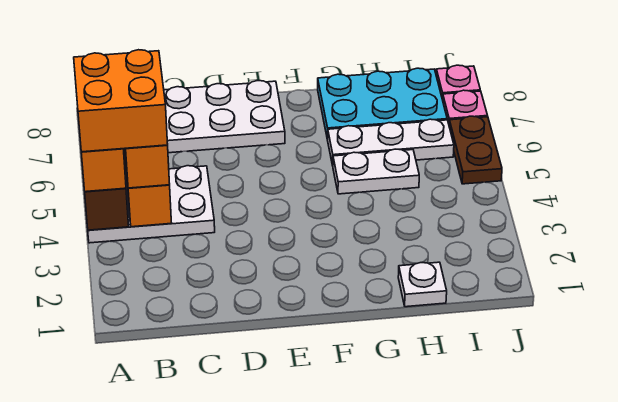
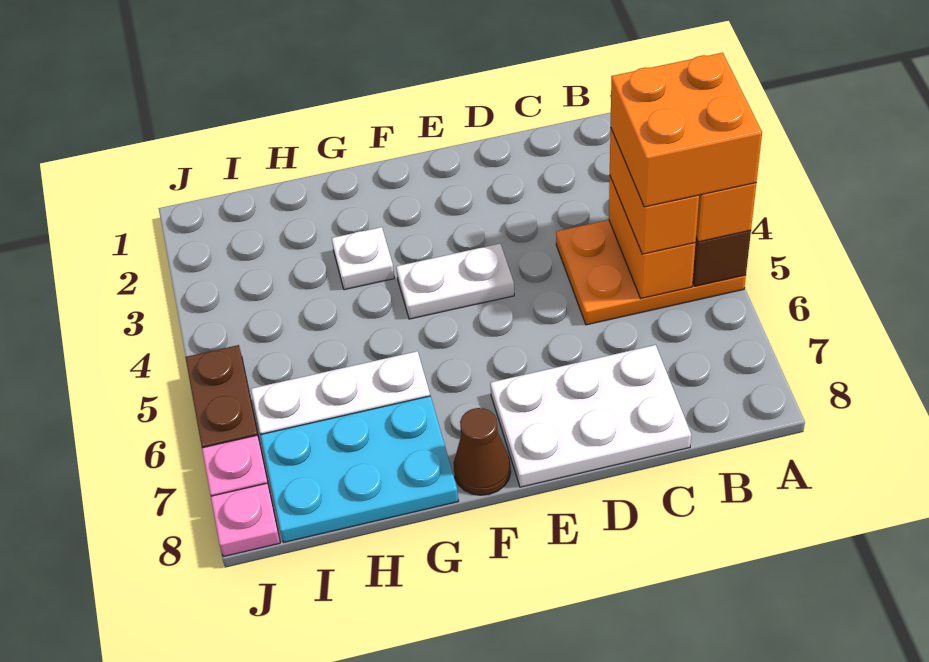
white plate A4:C5 level 1 -> orange plate A4:C5 level 1
none -> brown cone F8 level 1
white plate G5:H5 level 1 -> white plate E4:F4 level 1
white plate H1 level 1 -> white plate G3 level 1

